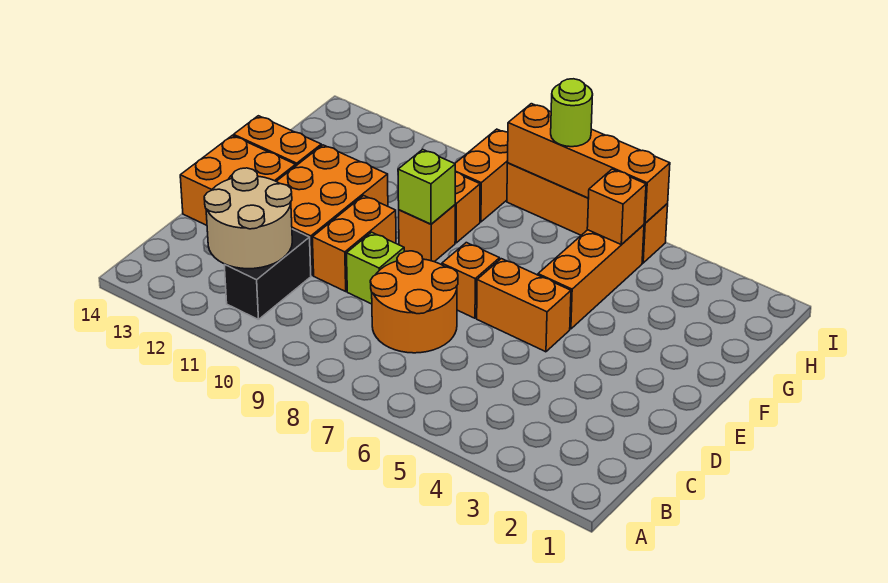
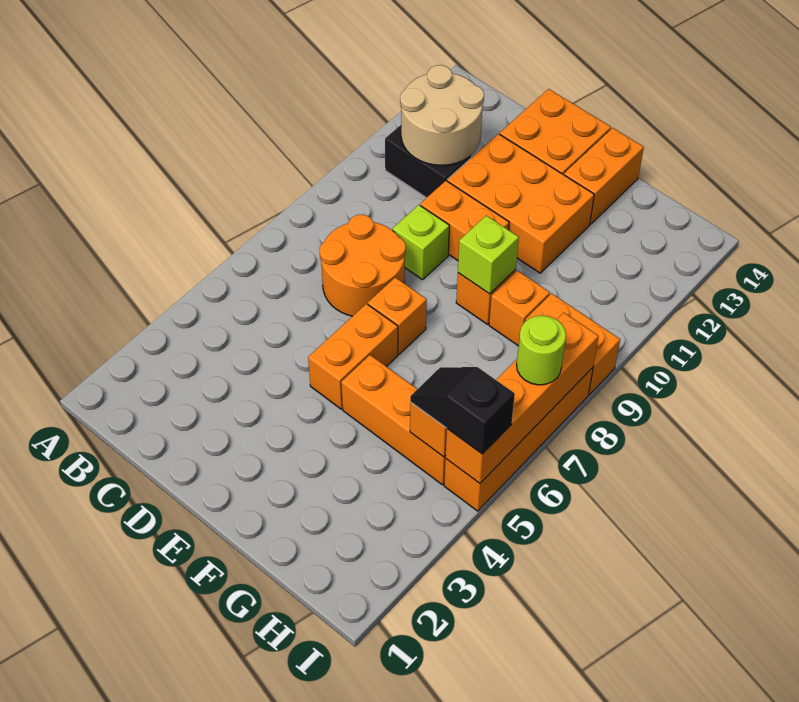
none -> black slope H5:I5 level 3 top I

